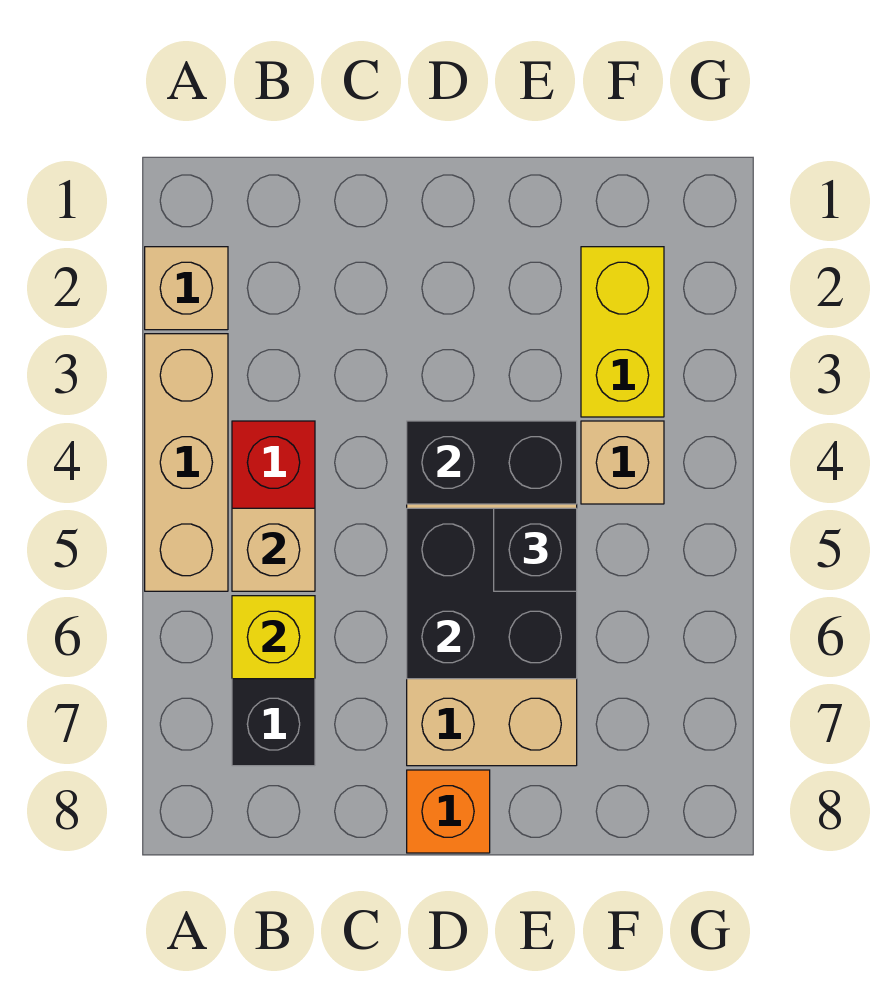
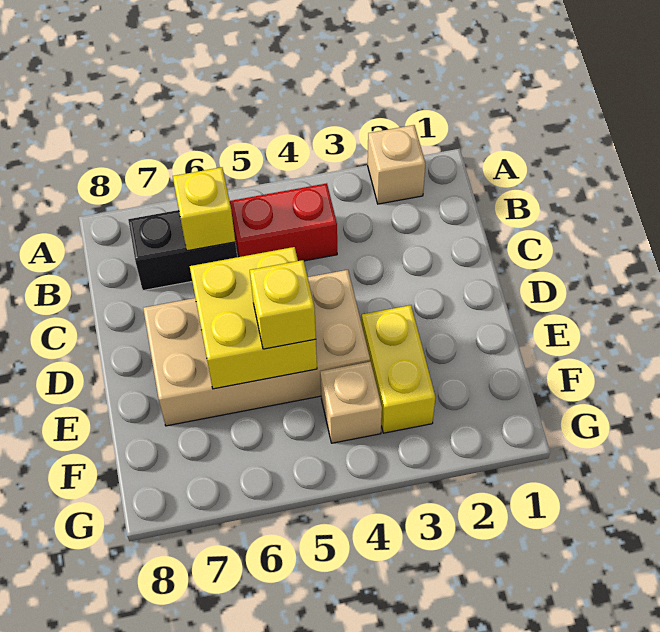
tan brick A3:A5 level 1 -> none
tan brick B5 level 2 -> none
black brick D4:E4 level 2 -> none
black brick D5:E6 level 2 -> yellow brick D5:E6 level 2
orange brick D8 level 1 -> none
black brick E5 level 3 -> yellow brick E5 level 3
yellow brick F2:F3 level 1 -> yellow brick E3:F3 level 1

